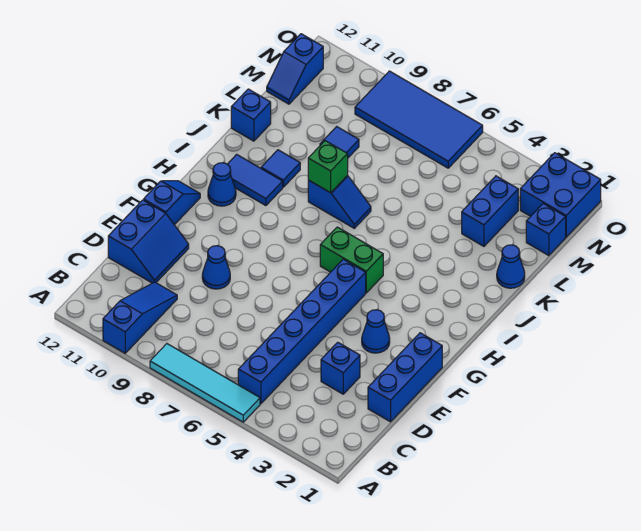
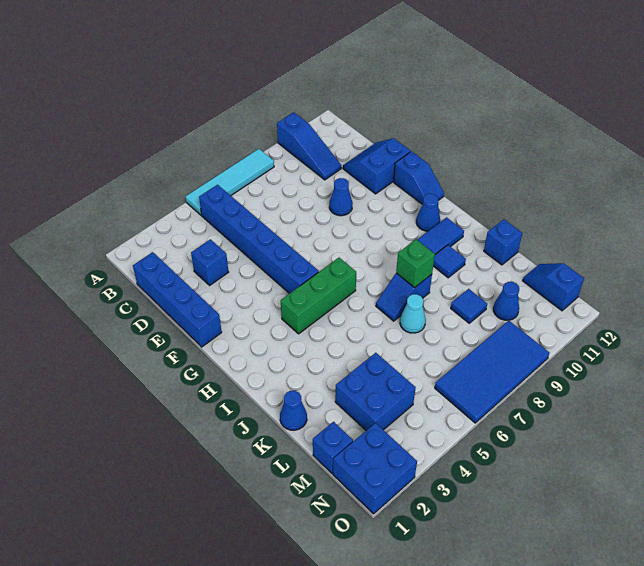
blue brick D1:F1 level 1 -> blue brick C1:F1 level 1
blue slope D11:E12 level 1 top 12 -> blue slope D11:E12 level 1 top E
blue cone F3 level 1 -> blue cone M10 level 1
green brick H5:H6 level 1 -> green brick H4:H6 level 1
none -> cyan cone K7 level 1
blue brick L3:M3 level 1 -> blue brick L3:M4 level 1

